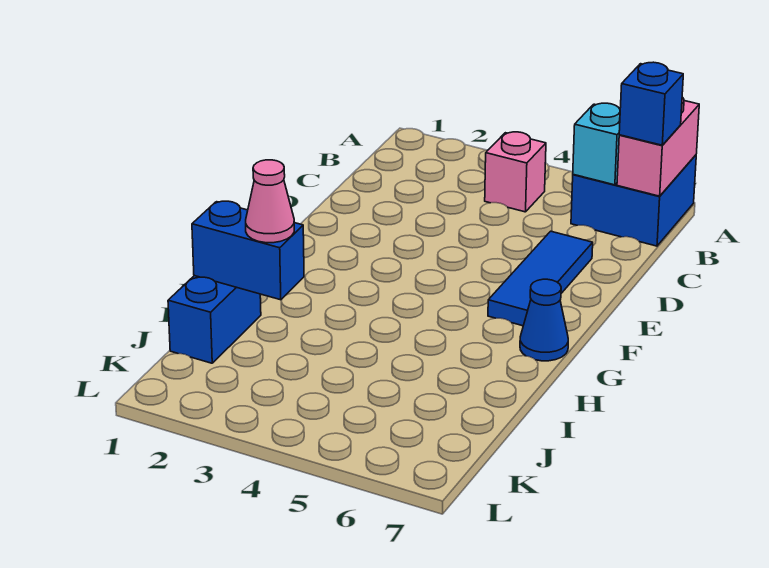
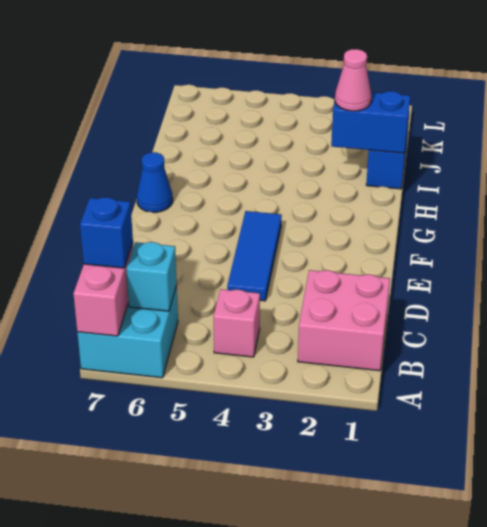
blue brick A6:B7 level 1 -> cyan brick A6:B7 level 1
none -> pink brick B1:C2 level 1
blue tile D6:F6 level 1 -> blue tile D4:F4 level 1

